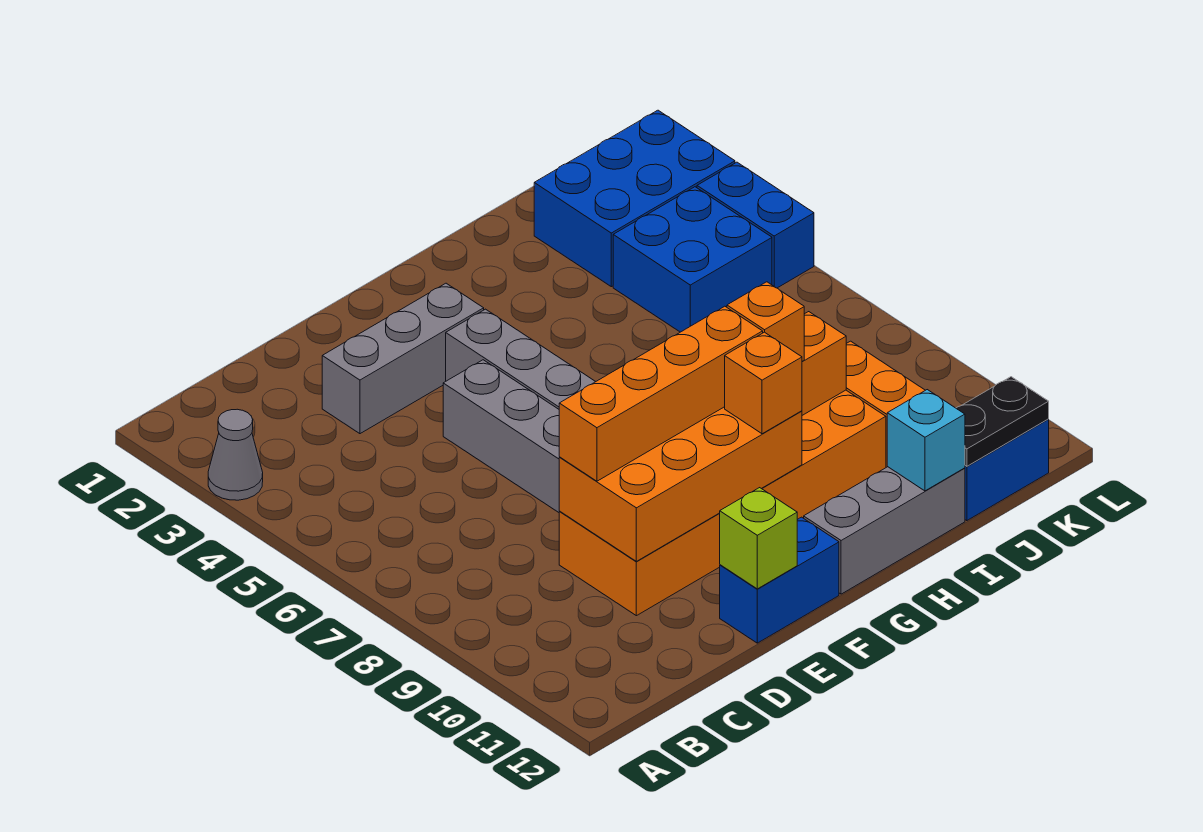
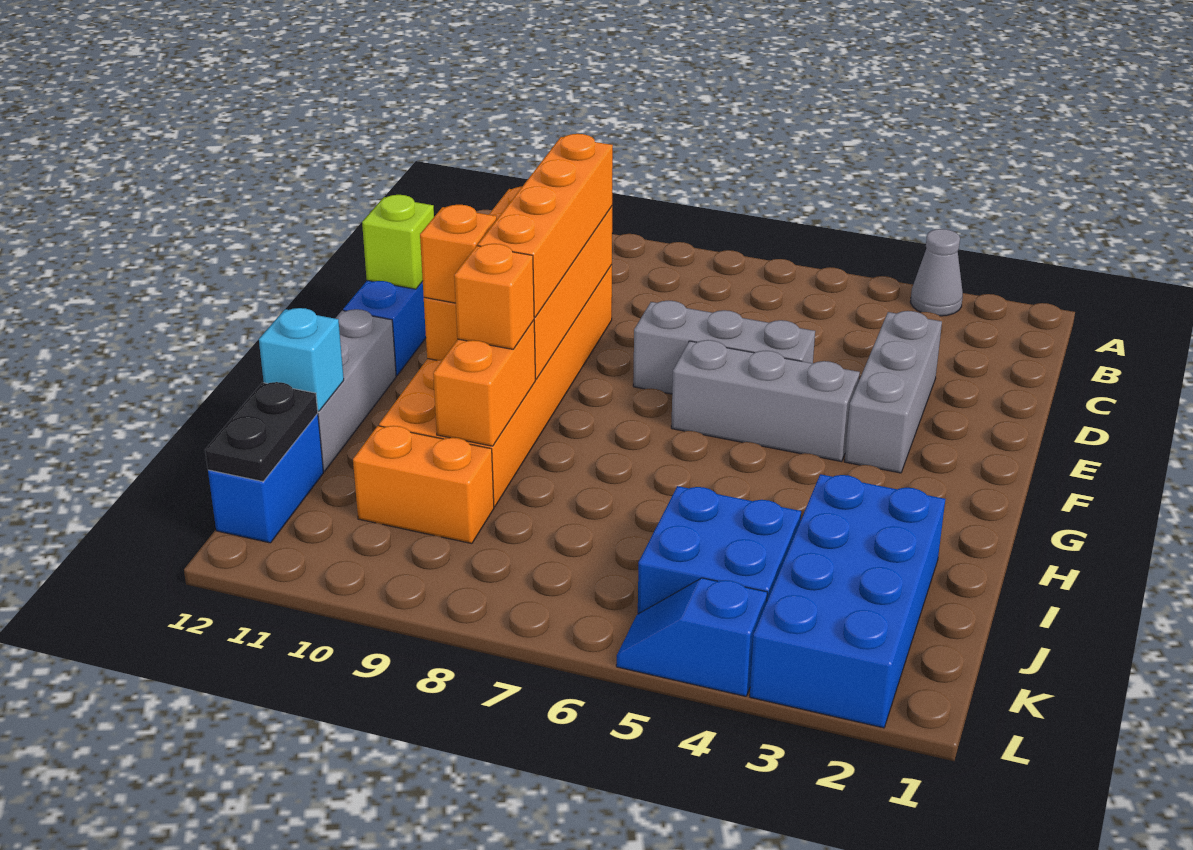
blue brick J2:L3 level 1 -> blue brick I2:L3 level 1
blue brick L4:L5 level 1 -> blue slope L4:L5 level 1 top 4

